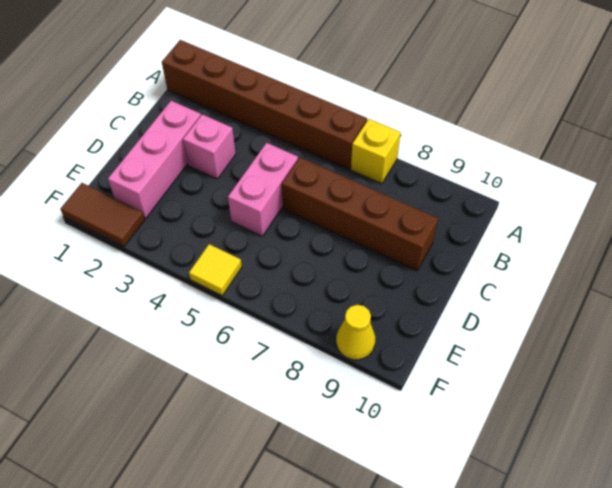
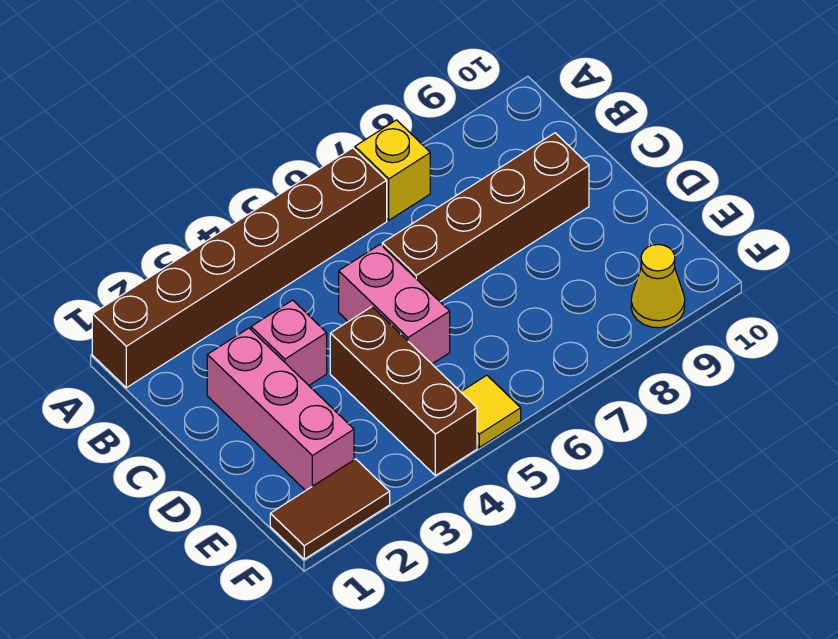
none -> brown brick D4:F4 level 1

